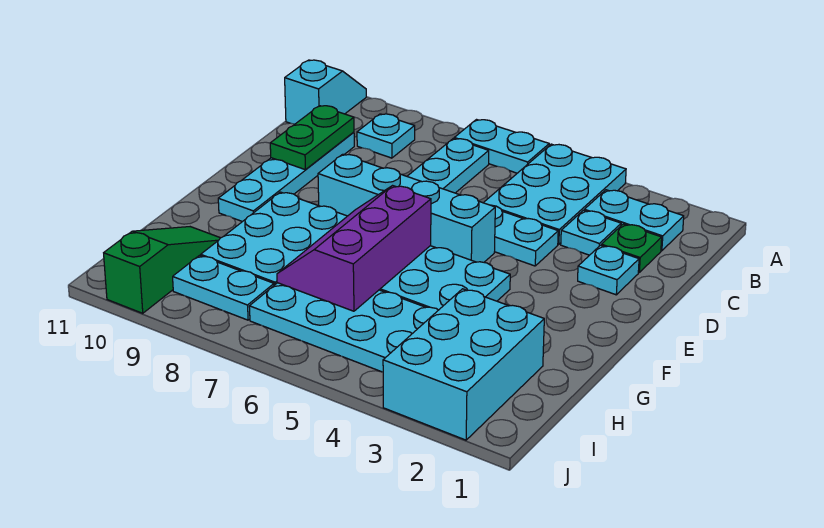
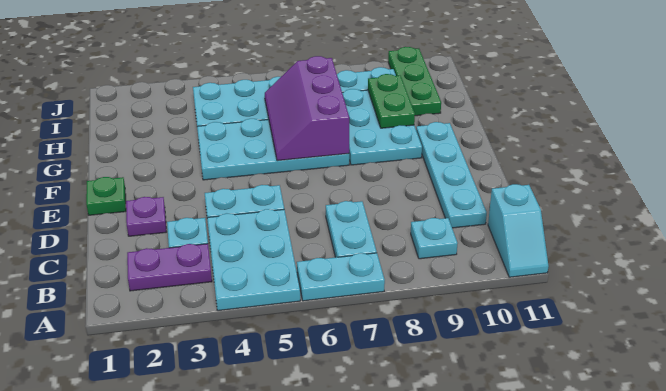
cyan plate B2:B3 level 1 -> purple plate B2:B3 level 1
green plate C2 level 1 -> green plate E1 level 1
green plate C10:D10 level 2 -> green plate G9:H9 level 2
cyan plate D2 level 1 -> purple plate D2 level 1
cyan brick E5:E8 level 1 -> none
purple slope F6:H7 level 2 top 6 -> purple slope F6:H7 level 2 top 7
cyan brick H2:J3 level 1 -> none
green slope H10:J10 level 1 top J -> green plate H10:J10 level 1

